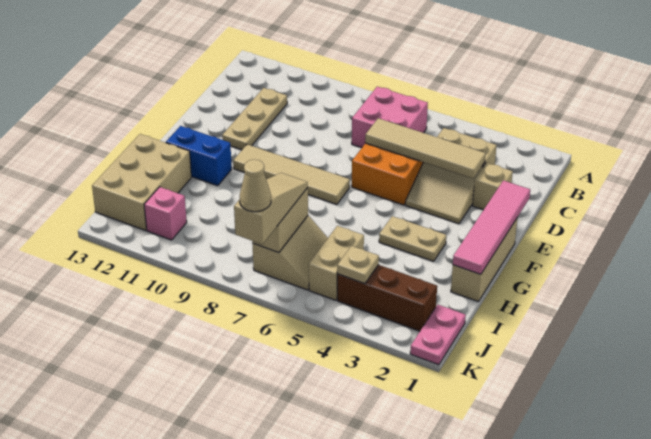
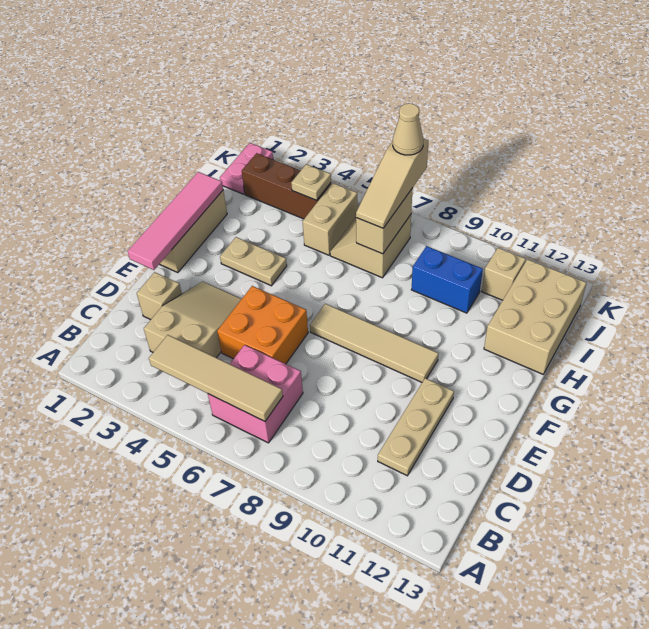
tan tile D3:D6 level 2 -> tan tile B4:B7 level 2
blue brick G11:G12 level 1 -> blue brick I9:I10 level 1
pink brick J11 level 1 -> tan brick J11 level 1

